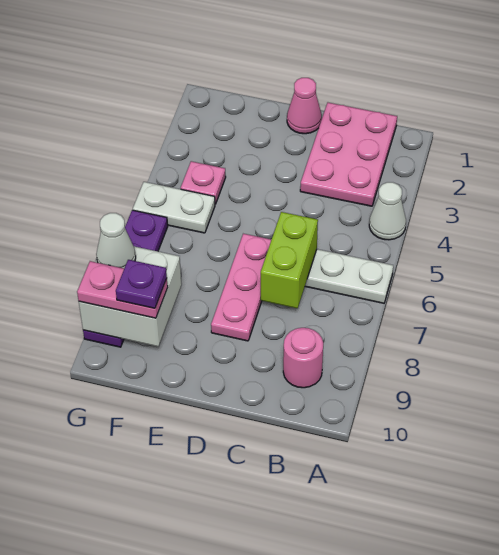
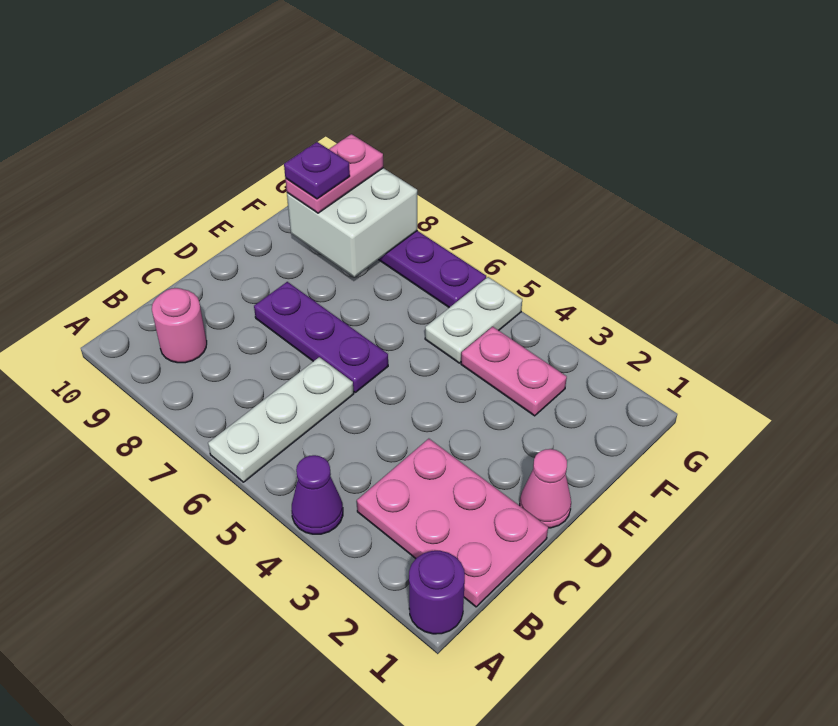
none -> purple round brick A1 level 1
white cone A4 level 1 -> purple cone A4 level 1
lime brick C6:C7 level 2 -> none
pink plate D6:D8 level 1 -> purple plate D6:D8 level 1
pink plate F4 level 1 -> pink plate F3:F4 level 1
white cone G8 level 3 -> none

